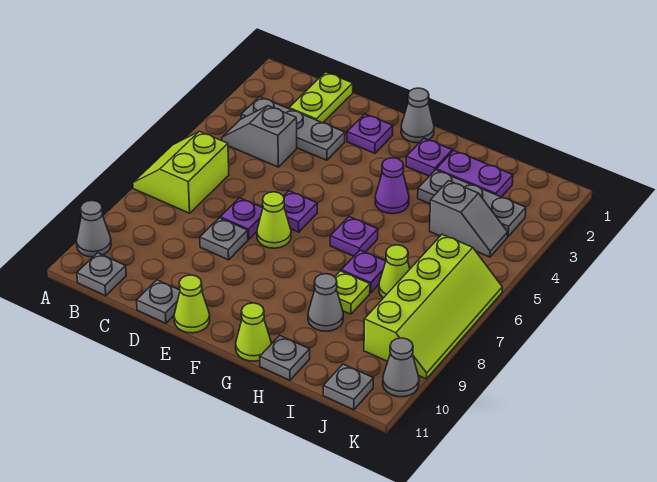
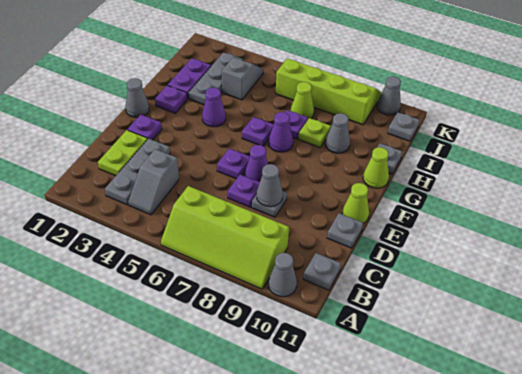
lime slope A6:B7 level 1 top B -> lime slope A6:B9 level 1 top B
lime plate C1:C2 level 1 -> lime plate C2:D2 level 1
none -> grey cone D8 level 2
lime cone E7 level 1 -> purple cone E7 level 1
none -> purple cone G7 level 1

